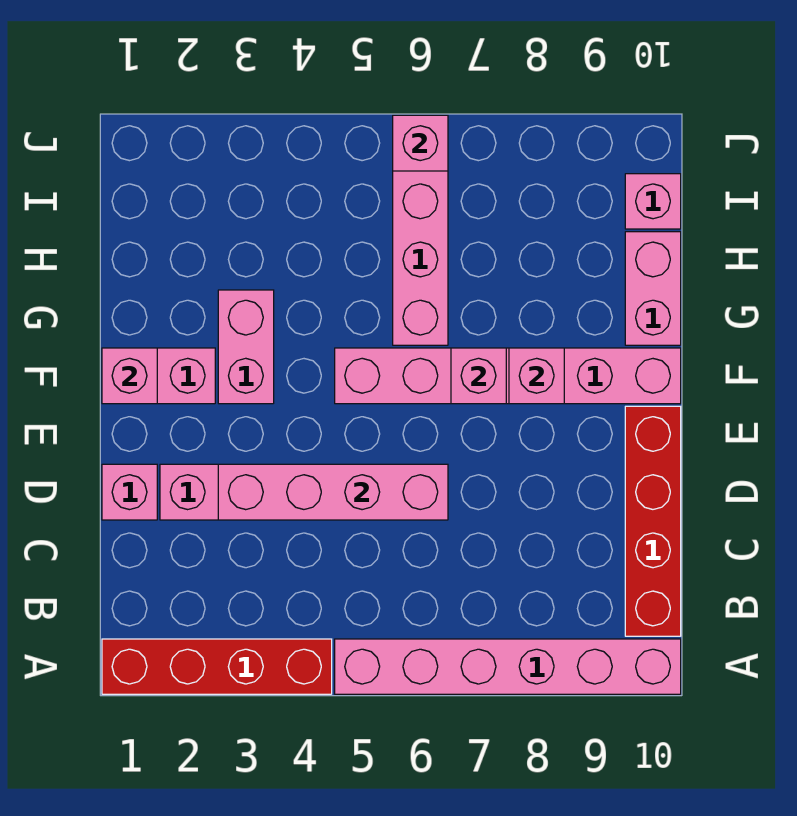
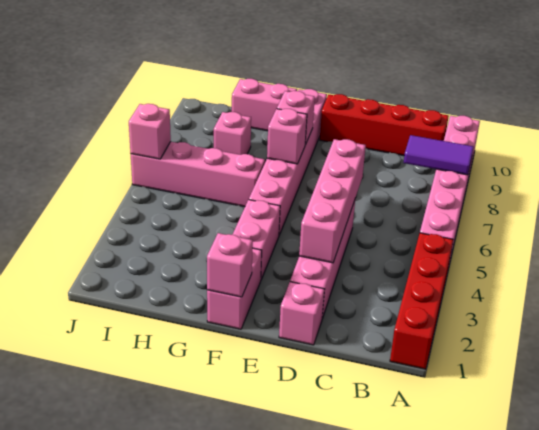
none -> purple tile A8:B8 level 2
pink brick F3:G3 level 1 -> pink brick F3:F4 level 1
pink brick I10 level 1 -> pink brick H8 level 1

